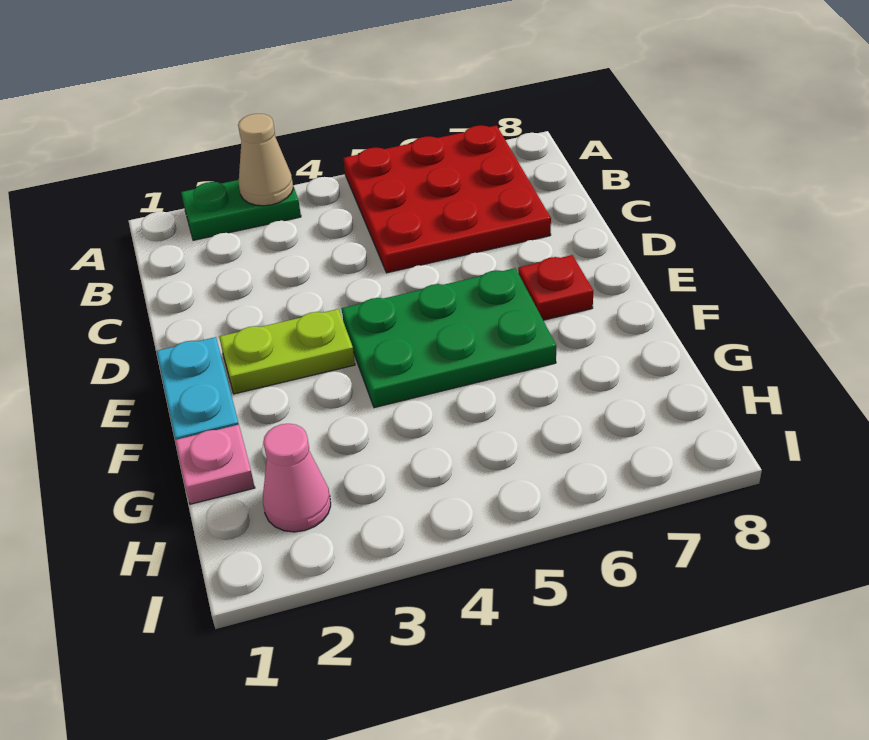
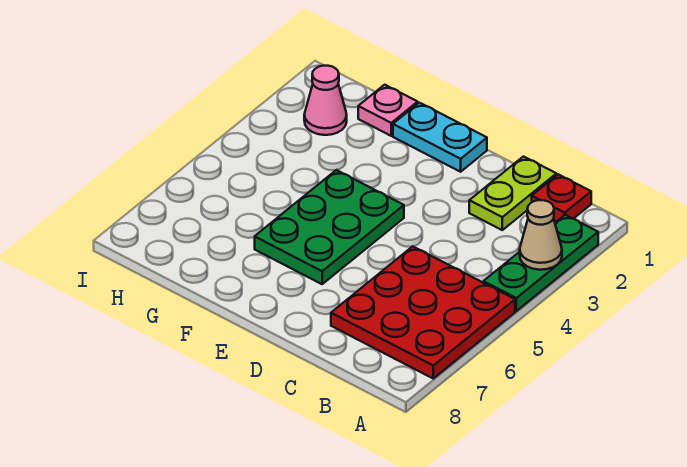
green plate A2:A3 level 1 -> green plate A2:A4 level 1
lime plate E2:E3 level 1 -> lime plate C1:C2 level 1
red plate E7 level 1 -> red plate B1 level 1

